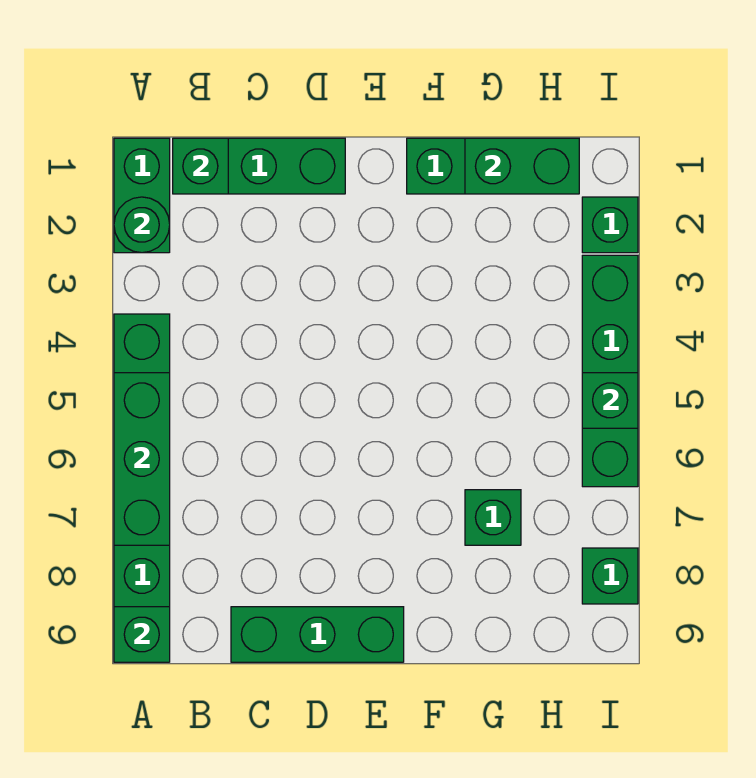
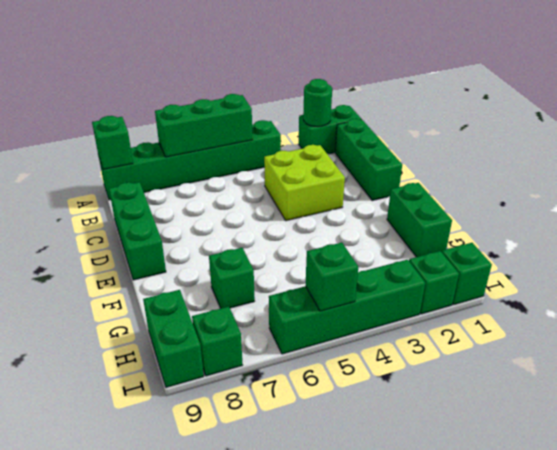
green brick B1 level 2 -> green brick I1 level 1
none -> lime brick C3:D4 level 1
green brick G1:H1 level 2 -> green brick H9:I9 level 1

